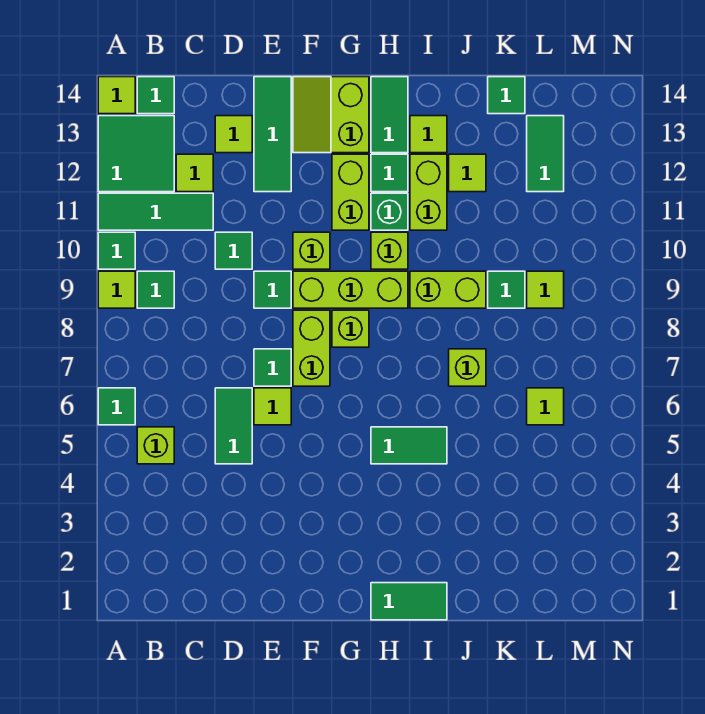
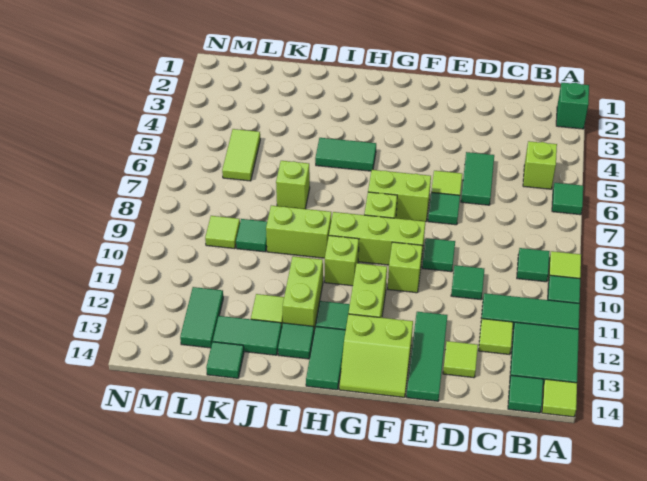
lime brick F7:F8 level 1 -> lime brick F7:G7 level 1
lime slope F13:G14 level 1 top G -> lime slope F13:G14 level 1 top 13
green tile H1:I1 level 1 -> green tile J13:K13 level 1
green brick H11 level 1 -> green brick A2 level 1
lime tile I13 level 1 -> green tile I13 level 1
lime tile L6 level 1 -> lime tile L5:L6 level 1

